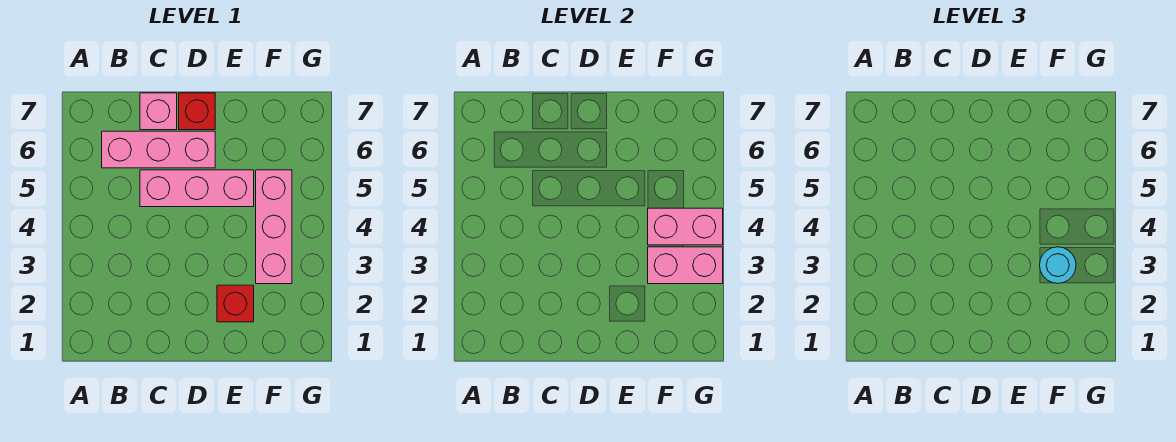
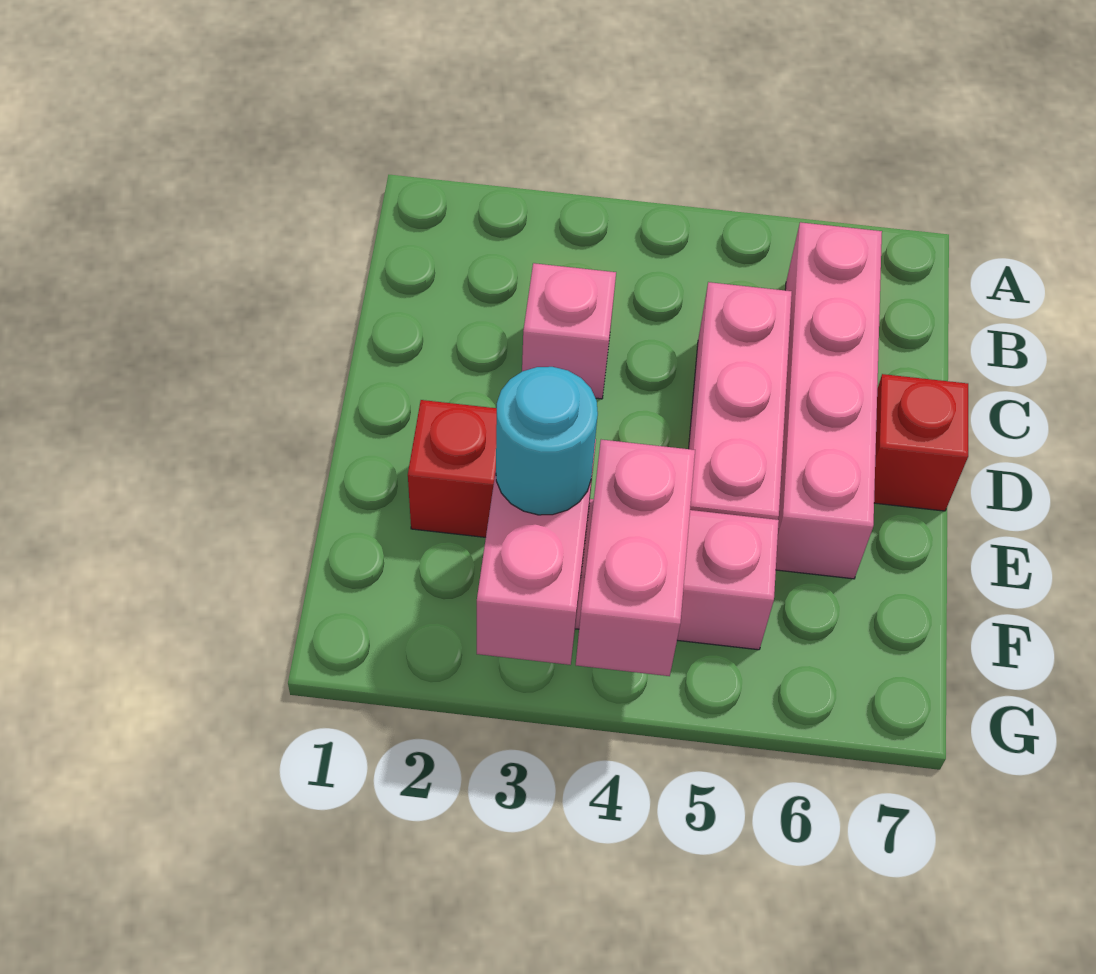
pink brick B6:D6 level 1 -> pink brick B6:E6 level 1
pink brick C7 level 1 -> pink brick C3 level 1

